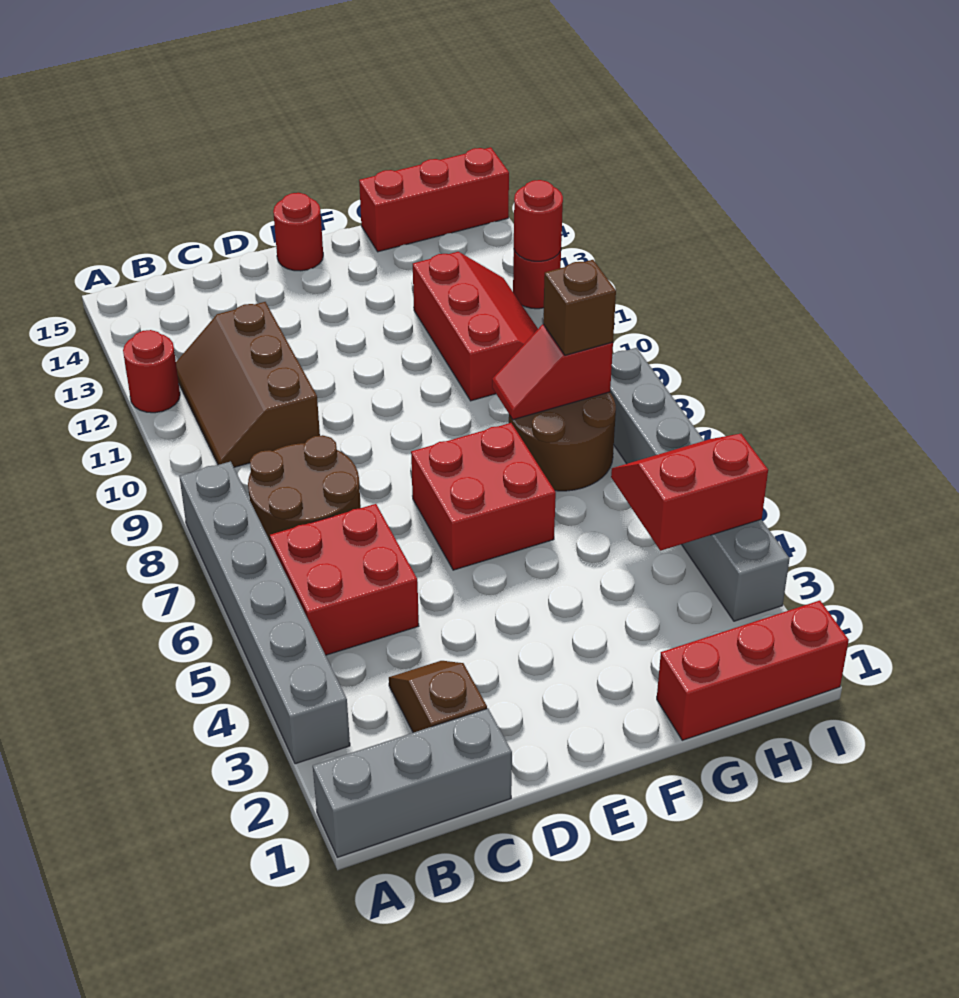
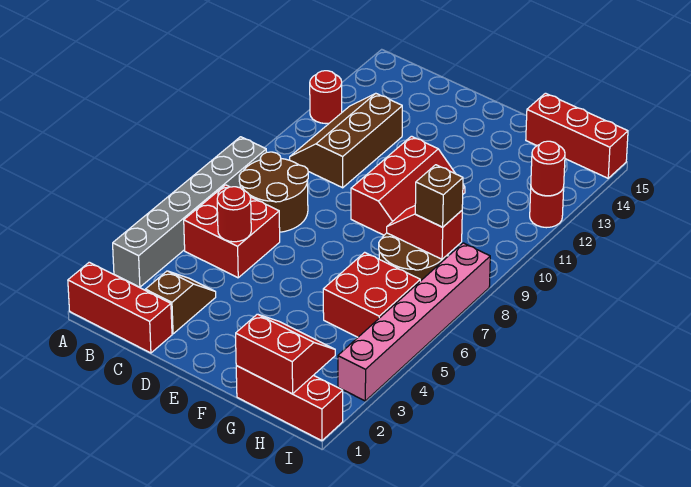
grey brick A1:C1 level 1 -> red brick A1:C1 level 1
red brick E6:F7 level 1 -> red brick G5:H6 level 1
red round brick E15 level 1 -> red round brick C5 level 2
red slope G10:H12 level 1 top G -> red slope E9:F11 level 1 top E
red slope H4:I5 level 2 top 4 -> red slope G1:H2 level 2 top 1
grey brick I3:I8 level 1 -> pink brick I3:I8 level 1

